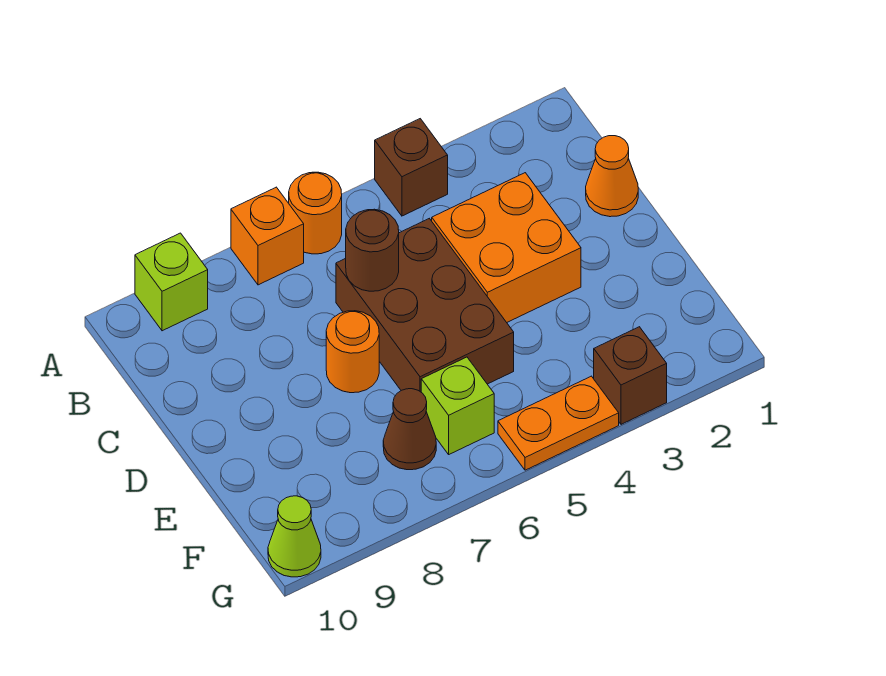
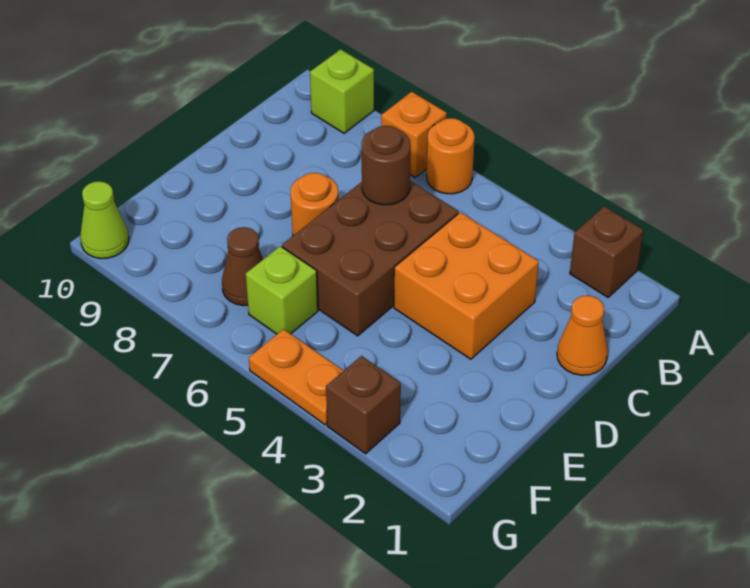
brown brick A4 level 1 -> brown brick A2 level 1

